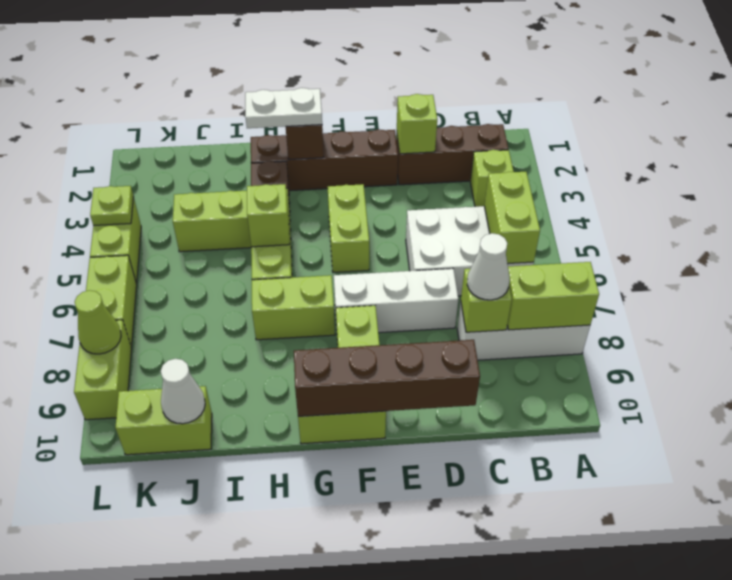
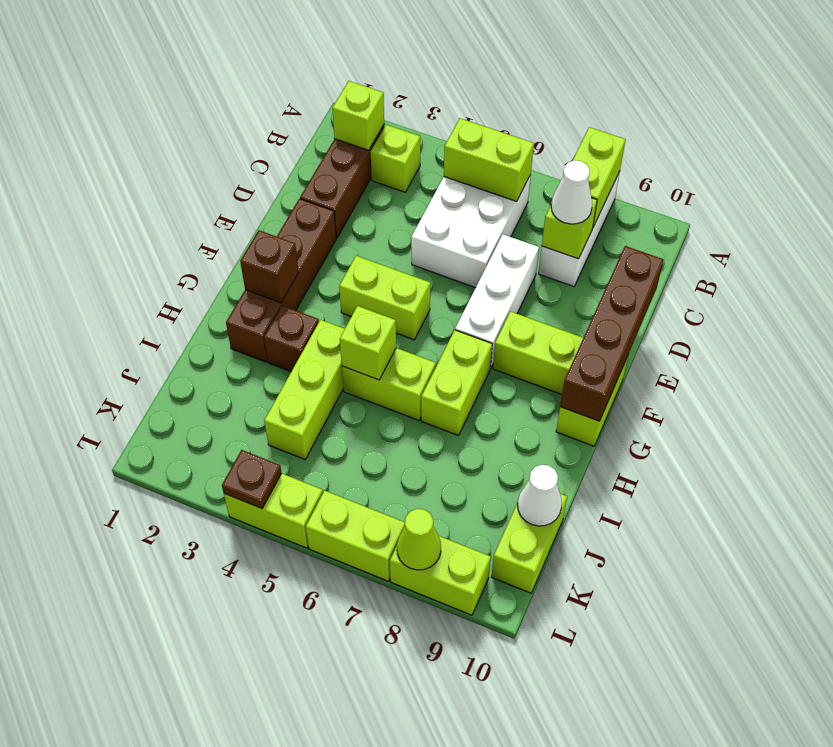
lime brick D2 level 2 -> lime brick B2 level 2
white plate G2:H2 level 3 -> none
lime plate L4 level 2 -> brown plate L4 level 2

